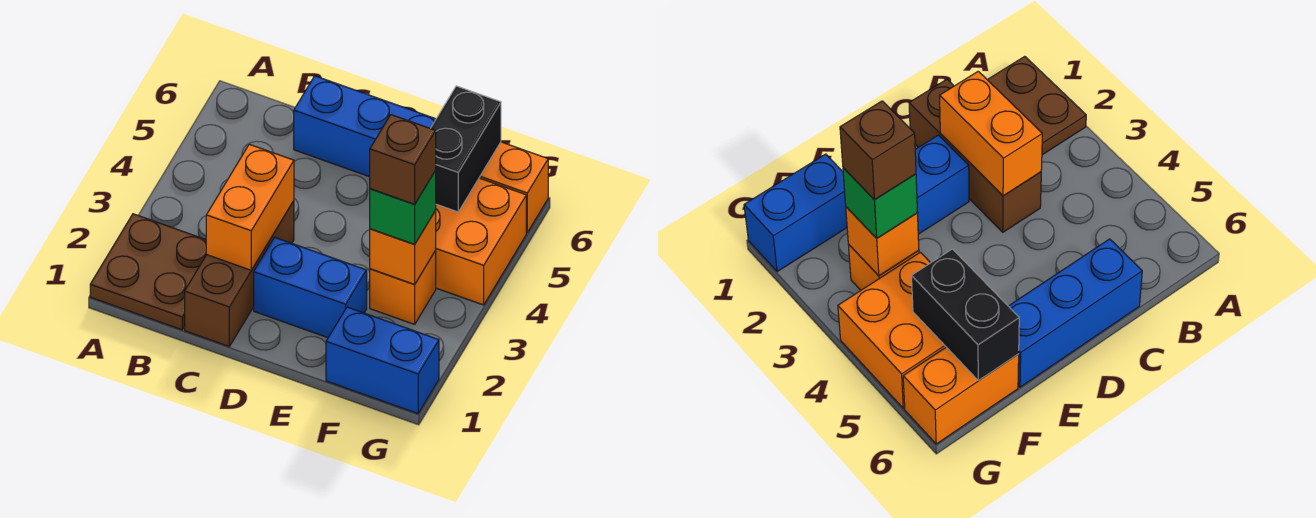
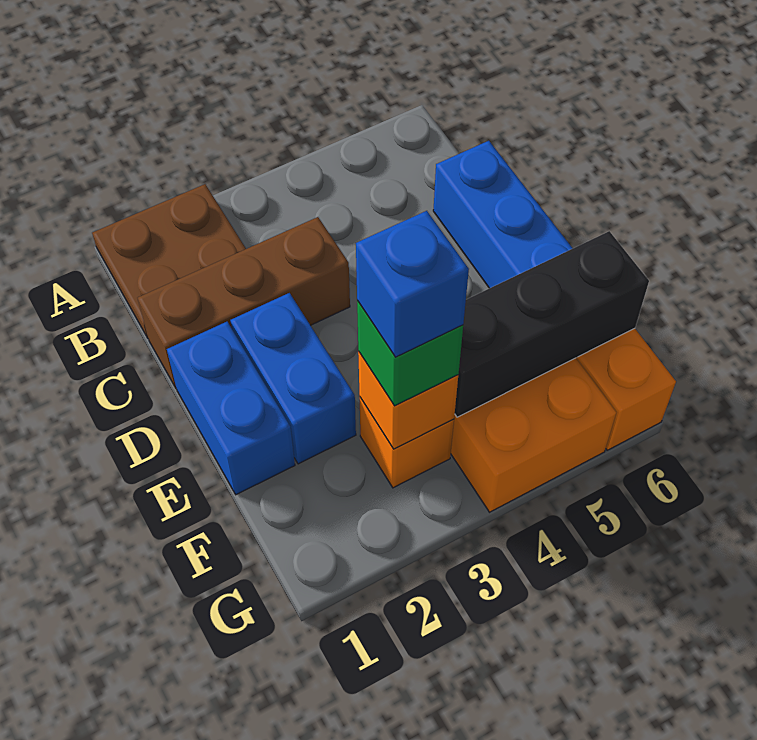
orange brick C2:C3 level 2 -> none
blue brick F1:G1 level 1 -> blue brick D1:E1 level 1
brown brick F3 level 4 -> blue brick F3 level 4
black brick F5:F6 level 2 -> black brick F4:F6 level 2

